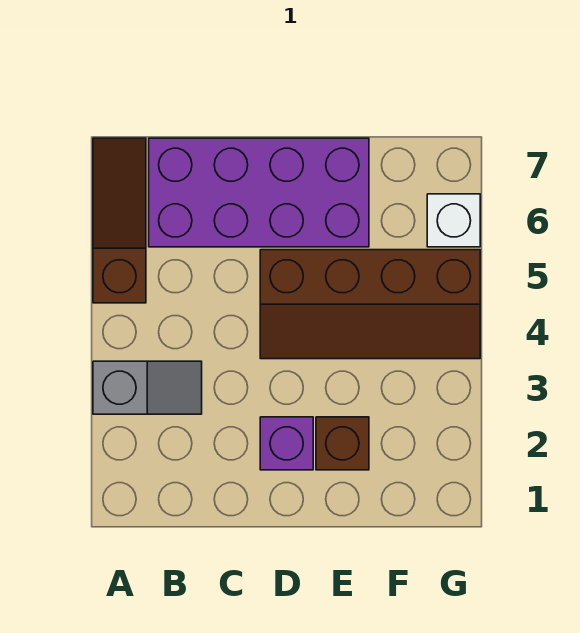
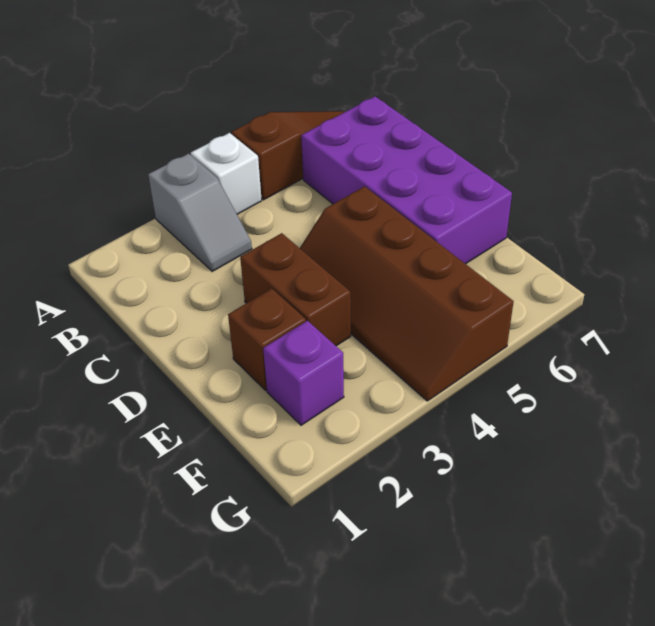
purple brick D2 level 1 -> purple brick F2 level 1
none -> brown brick D3:E3 level 1
white brick G6 level 1 -> white brick A4 level 1

